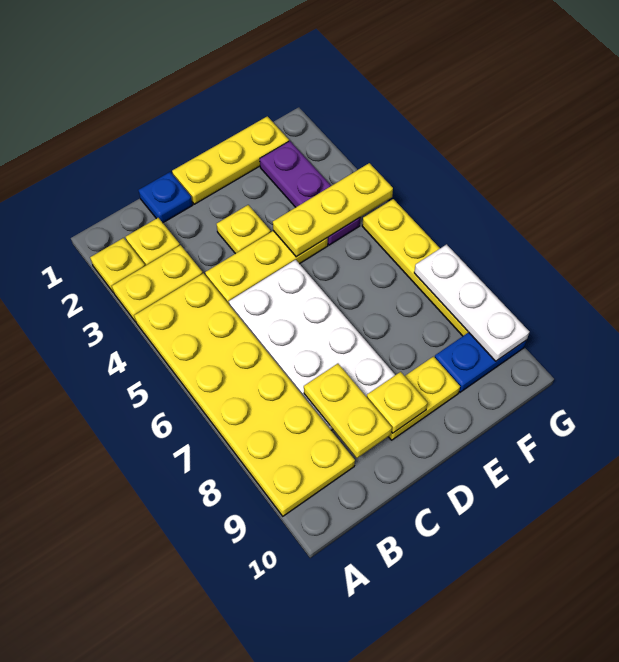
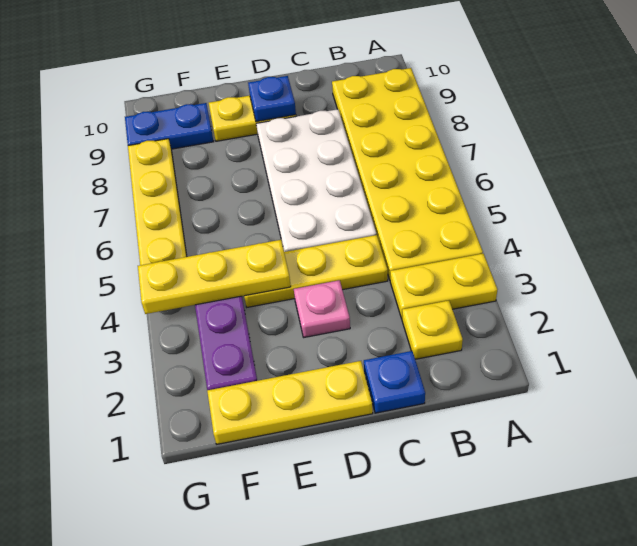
yellow plate A2 level 1 -> none
yellow plate C8:C9 level 2 -> none
yellow plate D3 level 1 -> pink plate D3 level 1
yellow plate D9 level 2 -> blue plate D9 level 2
white plate G7:G9 level 2 -> none

